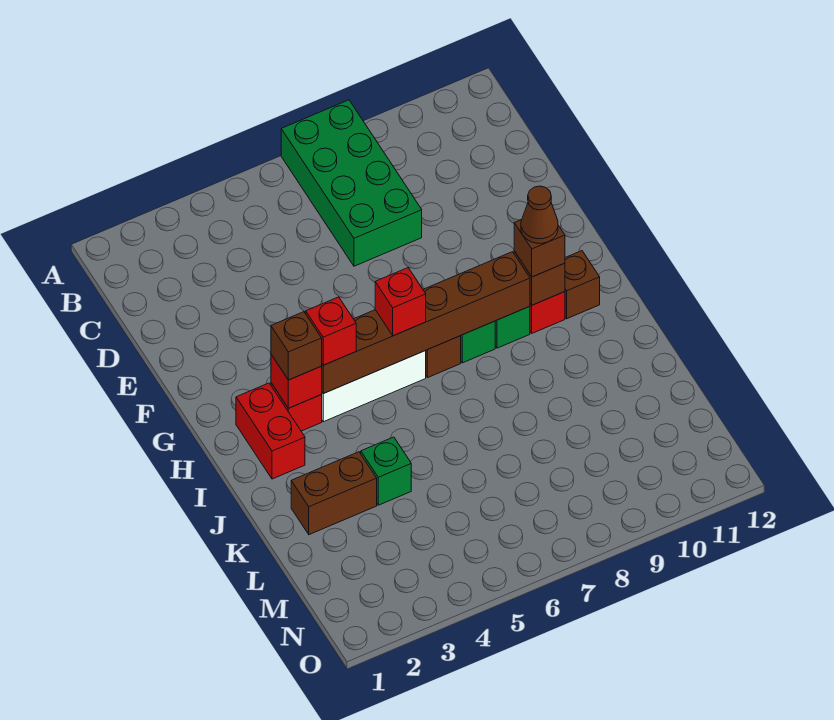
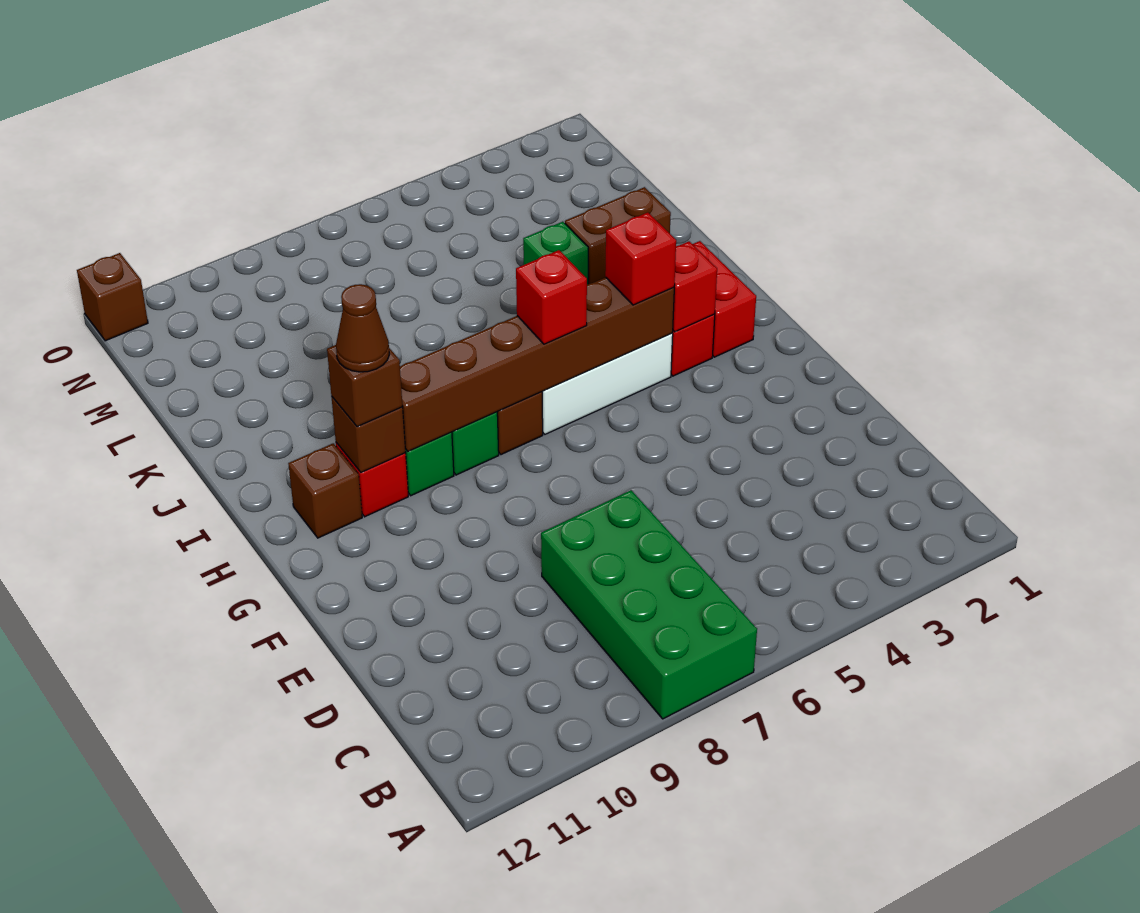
brown brick H3 level 3 -> brown brick O12 level 1

